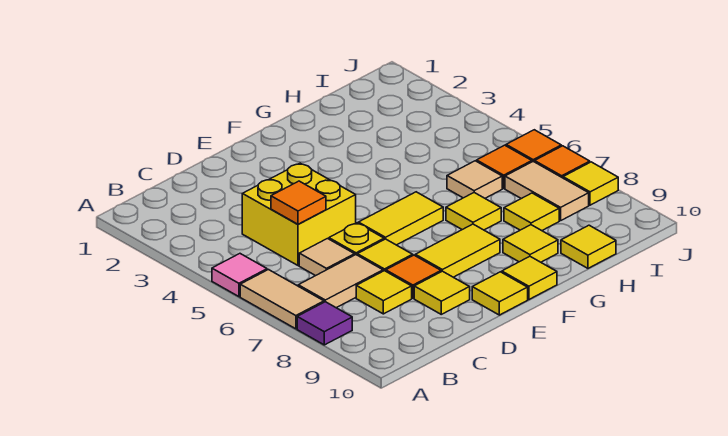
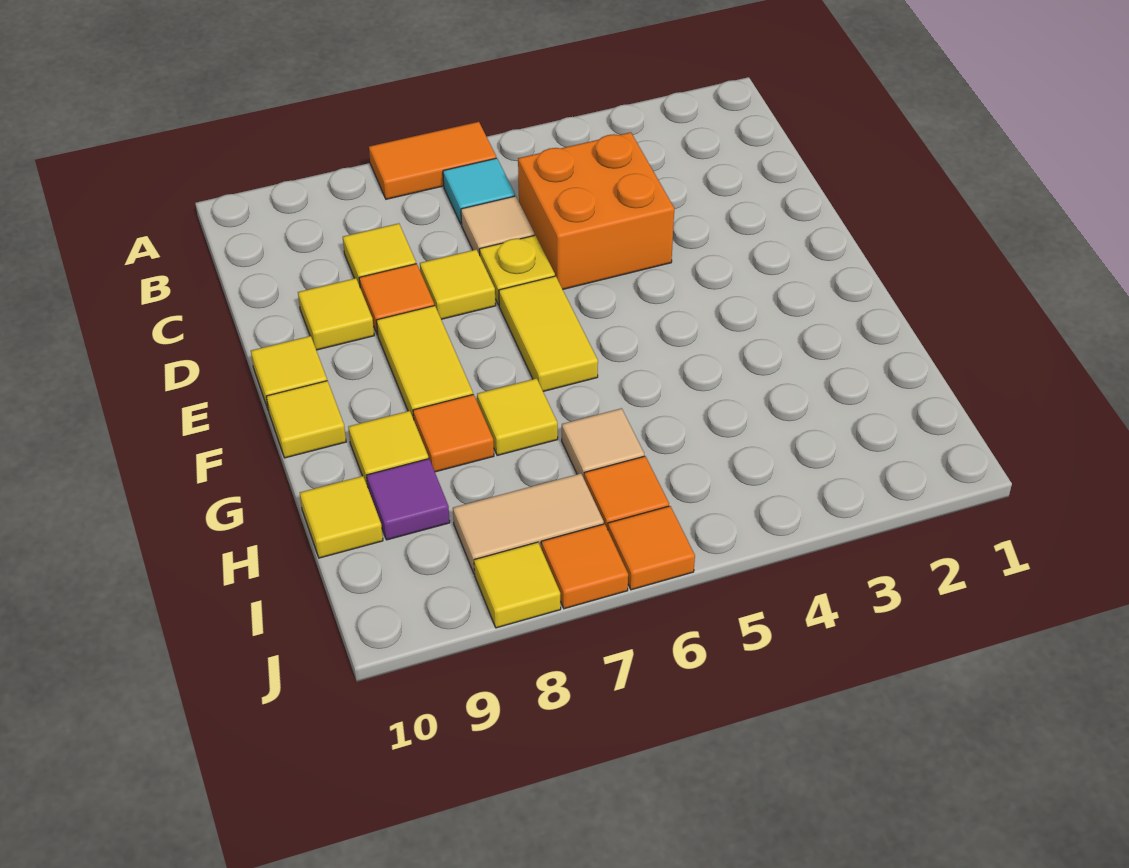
pink tile A5 level 1 -> none
tan tile A6:A7 level 1 -> orange tile A6:A7 level 1
purple tile A8 level 1 -> purple tile H9 level 1
none -> cyan tile B6 level 1
tan tile B7:C7 level 1 -> none
yellow brick C4:D5 level 1 -> orange brick C4:D5 level 1
orange tile C5 level 2 -> orange tile G8 level 1
yellow tile H8 level 1 -> none

